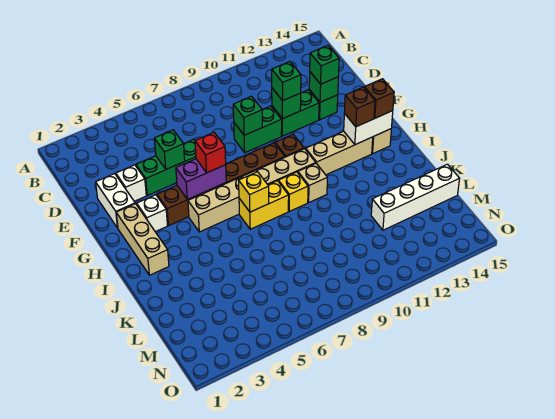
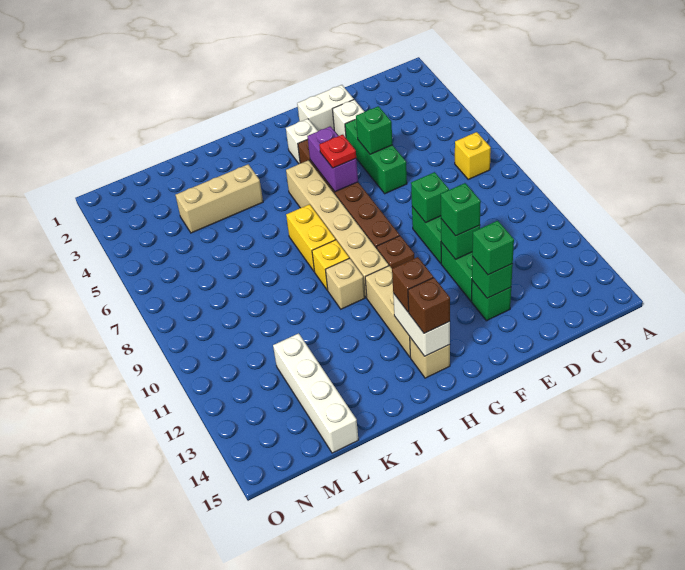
tan brick G2:I2 level 1 -> tan brick J4:L4 level 1
red brick G6 level 3 -> red plate G6 level 3
yellow brick I7 level 2 -> yellow brick B7 level 1

